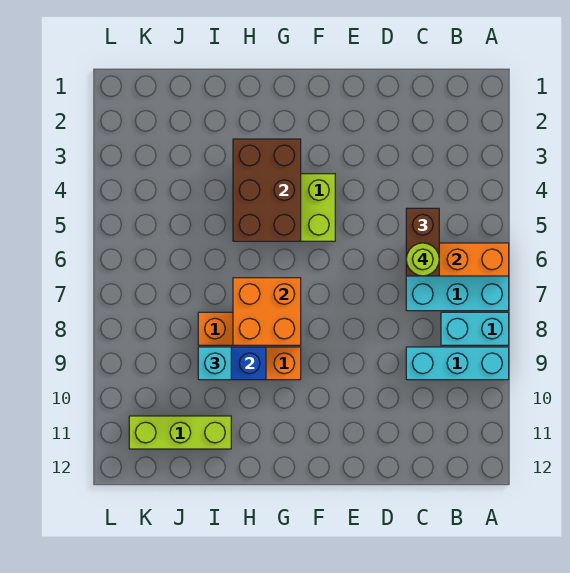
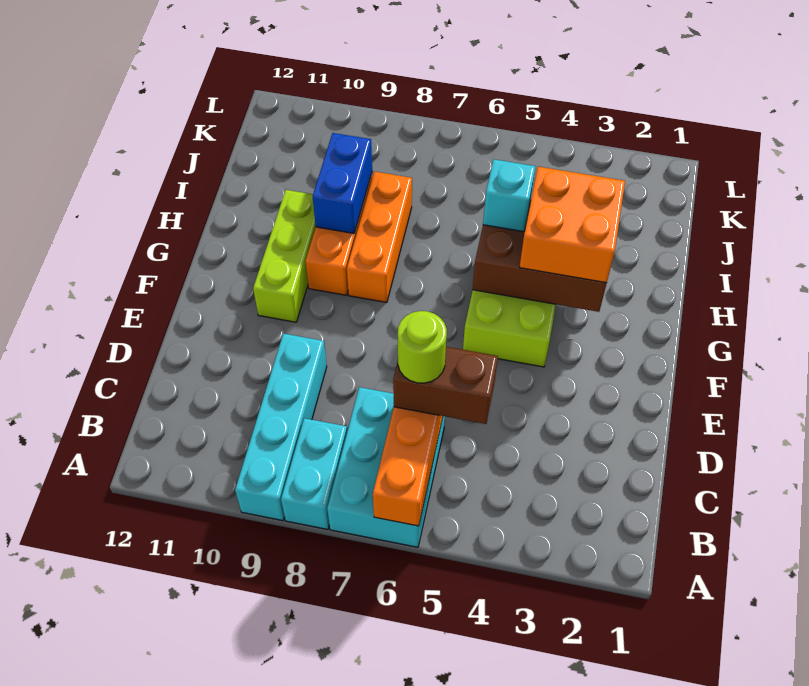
cyan brick A9:C9 level 1 -> cyan brick A9:D9 level 1
orange brick G7:H8 level 2 -> orange brick G3:H4 level 3
cyan brick I9 level 3 -> cyan brick H5 level 3
lime brick I11:K11 level 1 -> lime brick F10:H10 level 1

